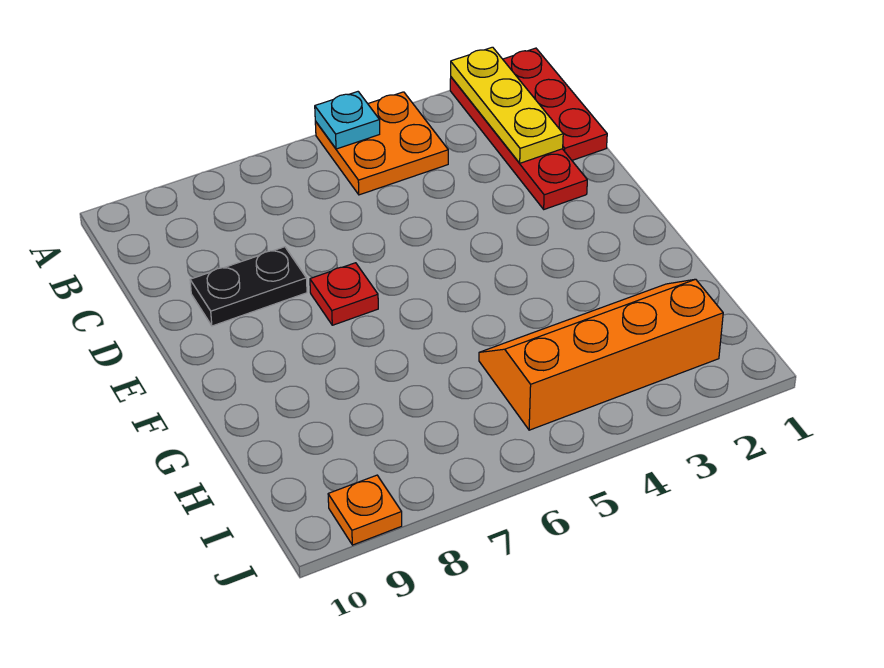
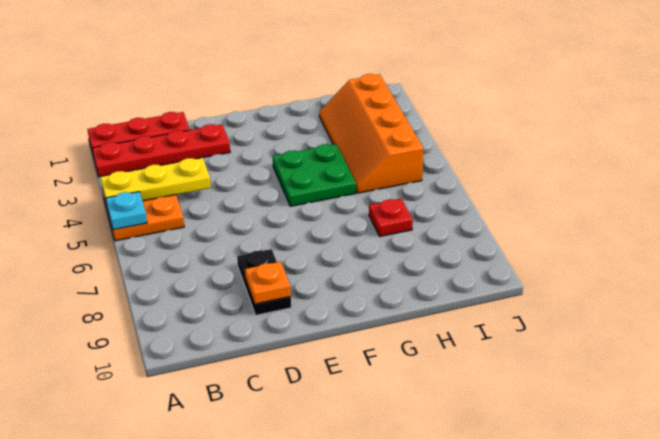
yellow plate A2:C2 level 2 -> yellow plate A4:C4 level 2
red plate E7 level 1 -> red plate H7 level 1
none -> green plate F4:G5 level 1
orange plate J9 level 1 -> orange plate D9 level 2

